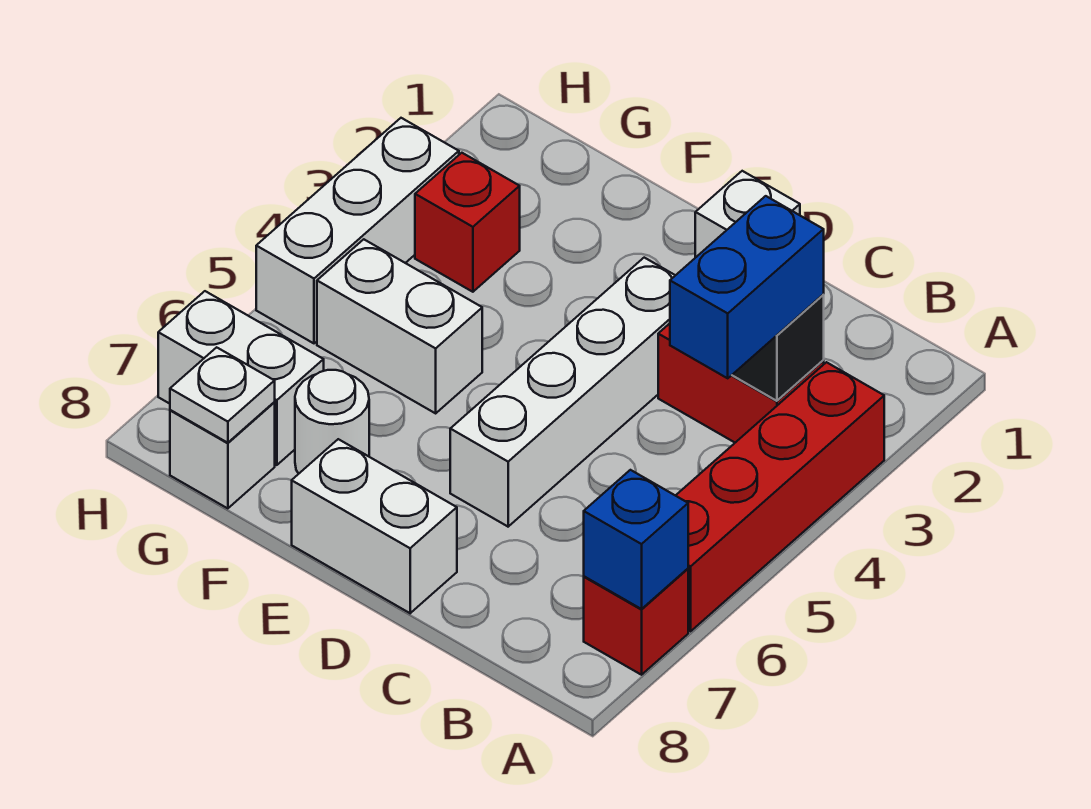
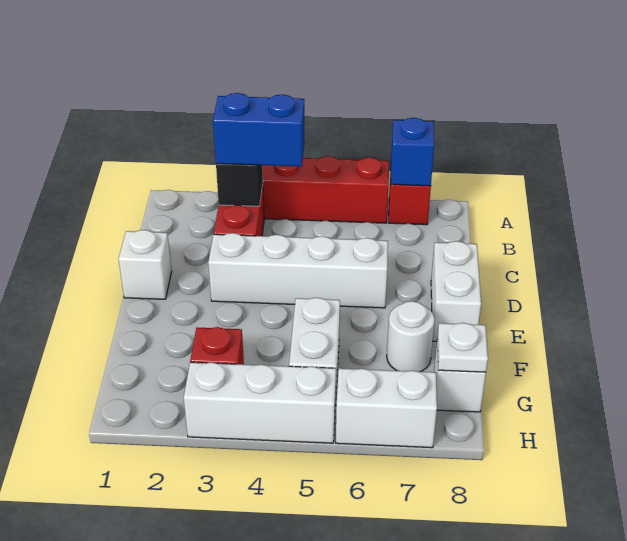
white brick G7:H7 level 1 -> white brick H6:H7 level 1

